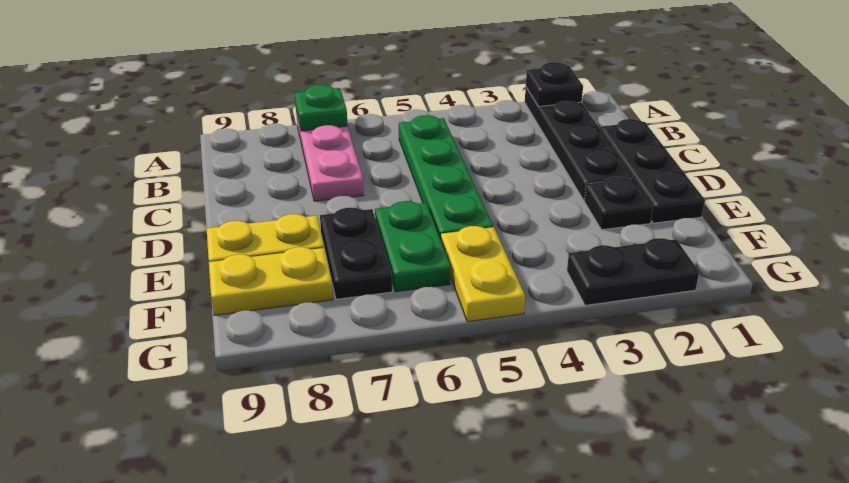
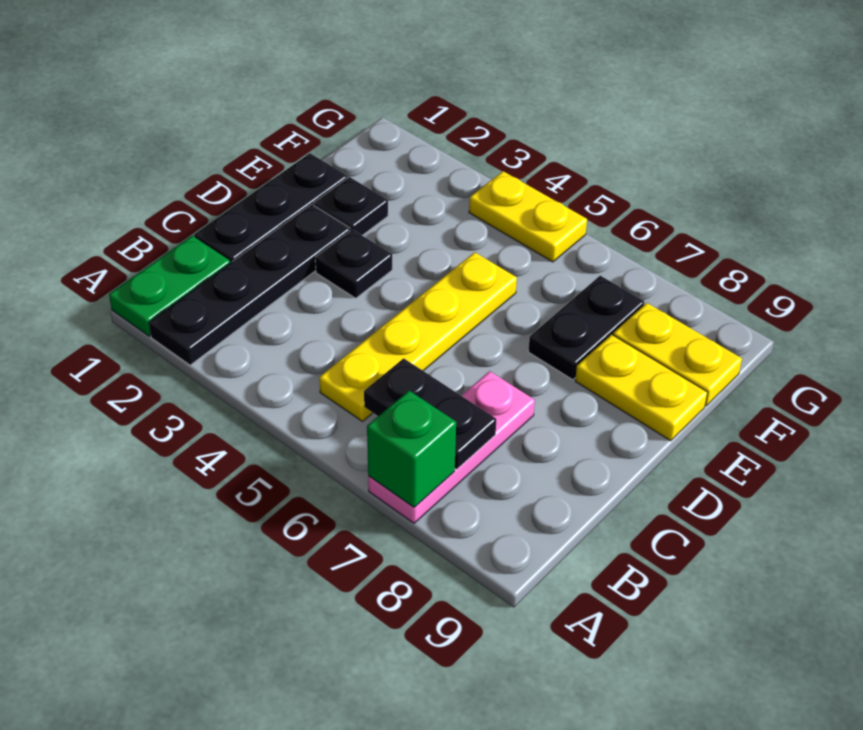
black plate A2 level 2 -> black plate D3 level 1
green plate A7 level 2 -> green brick A7 level 2
green plate B5:E5 level 1 -> yellow plate B5:E5 level 1
green plate E6:F6 level 1 -> green plate A1:B1 level 1
yellow plate F5:G5 level 1 -> yellow plate G4:G5 level 1
black plate G2:G3 level 1 -> black plate B6:B7 level 2

